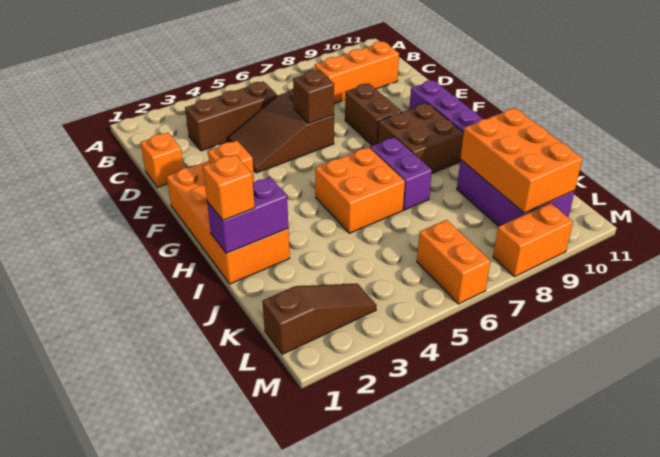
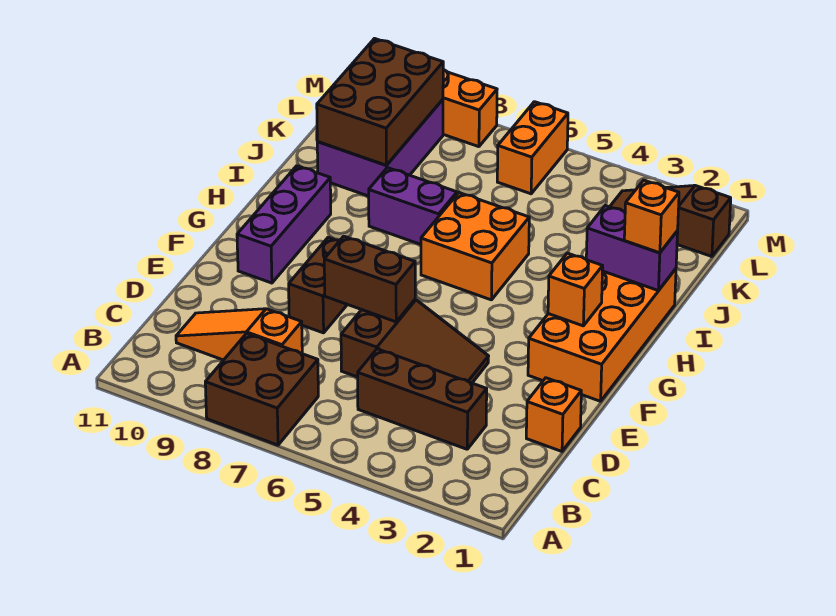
orange brick C8:C10 level 1 -> orange slope C8:C10 level 1 top 8
brown brick E6 level 2 -> brown brick E6:E7 level 2
brown brick G8:H9 level 1 -> brown brick A7:B8 level 1
purple brick H7:I7 level 1 -> purple brick I7:I8 level 1
orange brick J9:L10 level 2 -> brown brick J9:L10 level 2

